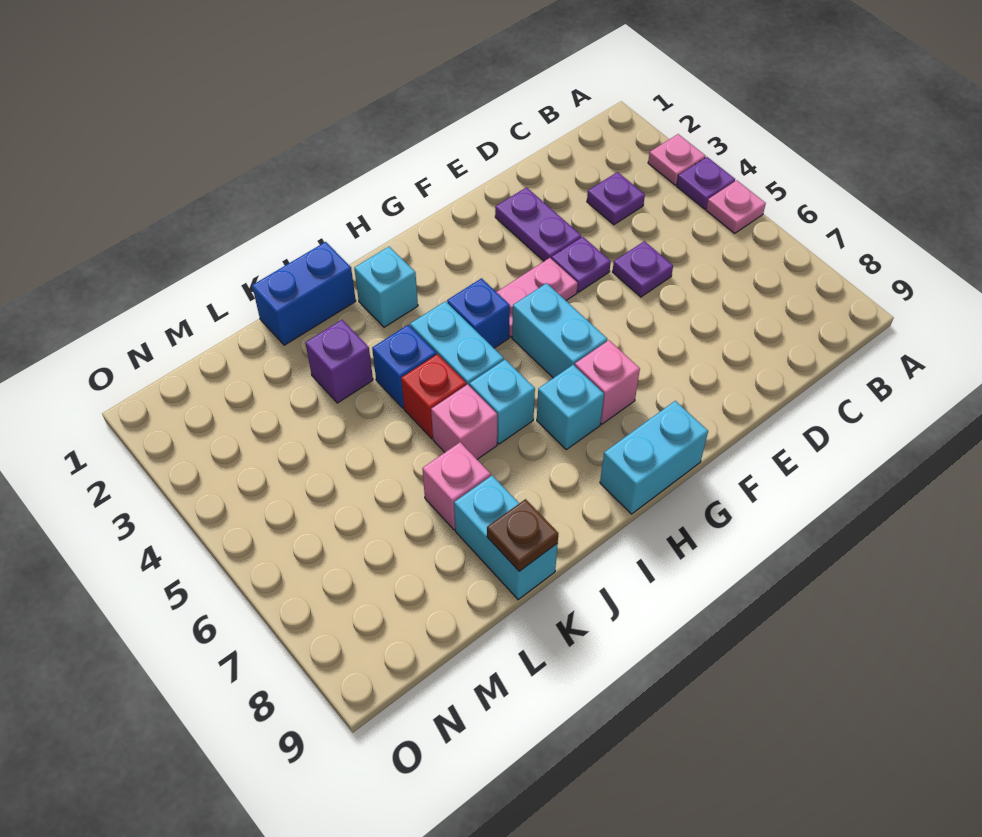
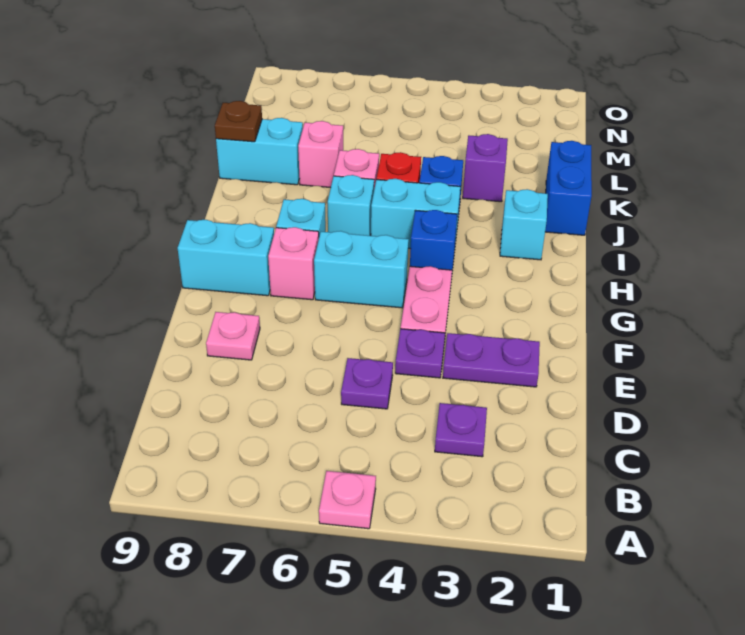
pink plate A3 level 1 -> pink plate E8 level 1
purple plate A4 level 1 -> none
cyan brick G9:H9 level 1 -> cyan brick G8:G9 level 1

